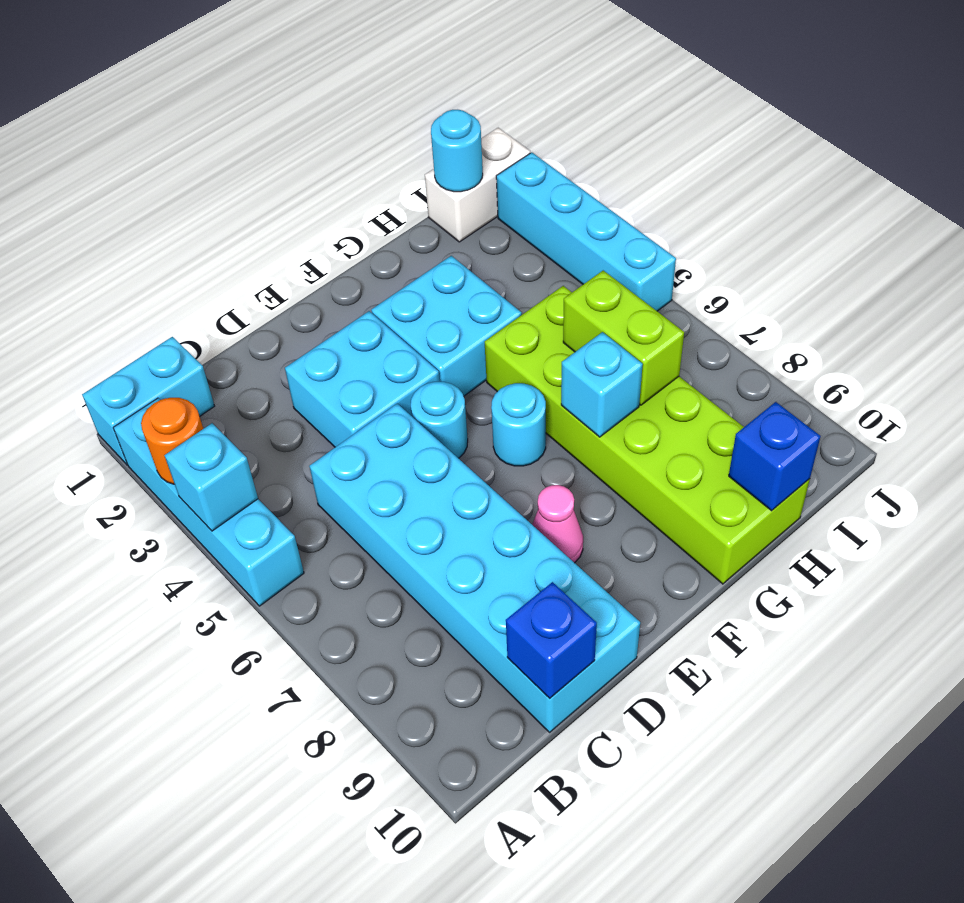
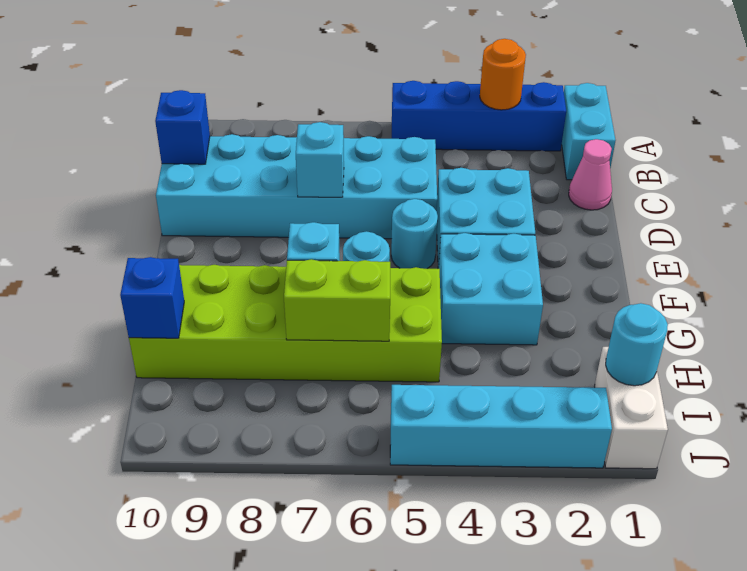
cyan brick A2:A5 level 1 -> blue brick A2:A5 level 1
cyan brick A4 level 2 -> cyan brick D7 level 2
pink cone E8 level 1 -> pink cone C1 level 1

